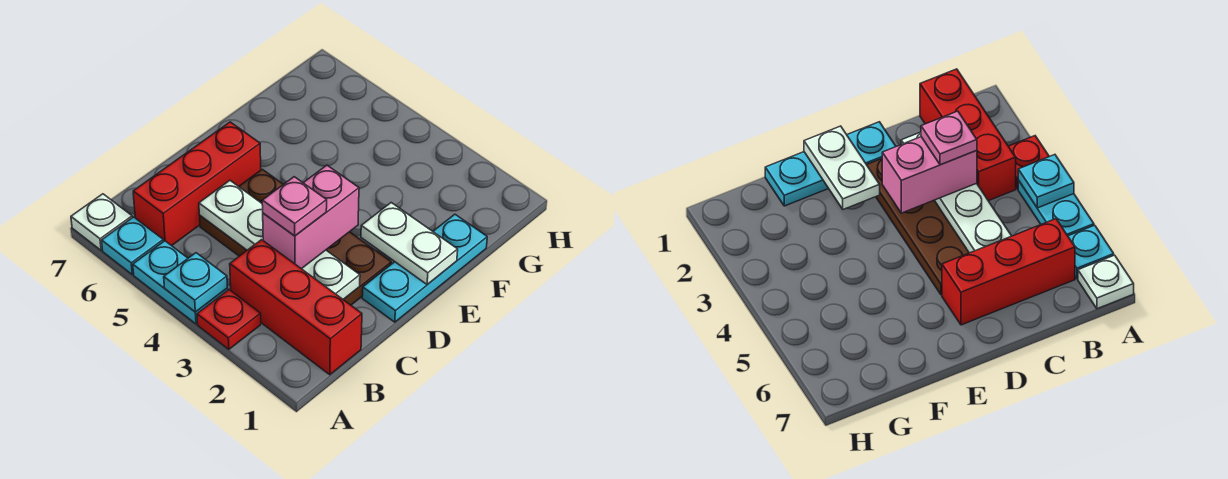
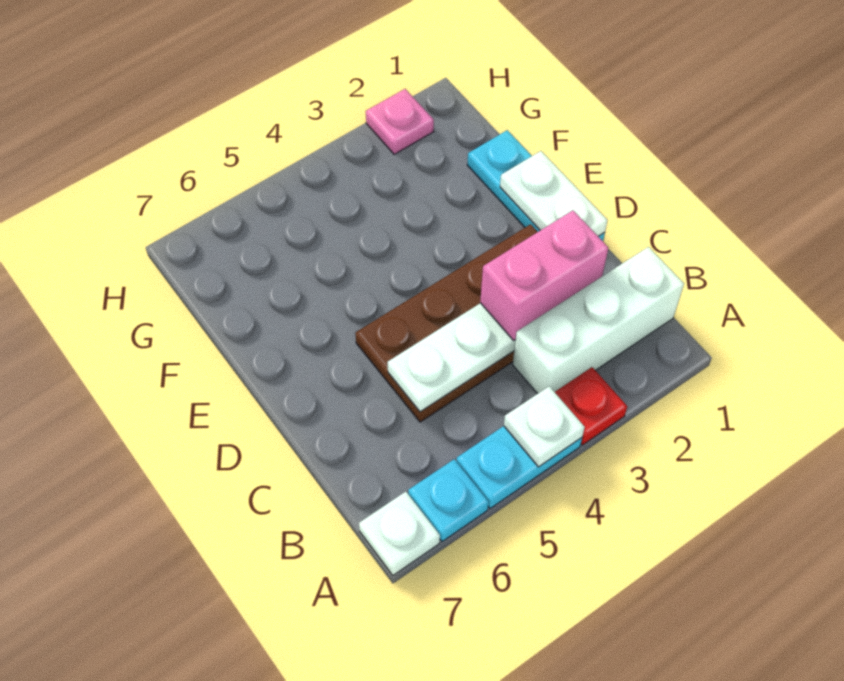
cyan plate A4 level 2 -> white plate A4 level 2
red brick B1:B3 level 1 -> white brick B1:B3 level 1
red brick B6:D6 level 1 -> none
pink brick C3:D3 level 3 -> pink brick C2:C3 level 3
pink plate C3 level 4 -> pink plate H2 level 1
white plate E1:E2 level 2 -> white plate D1:E1 level 2

